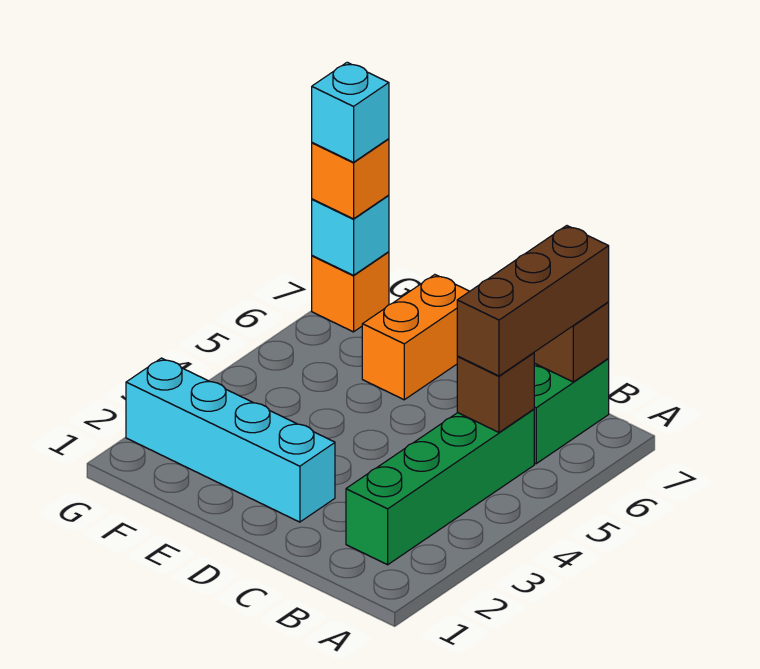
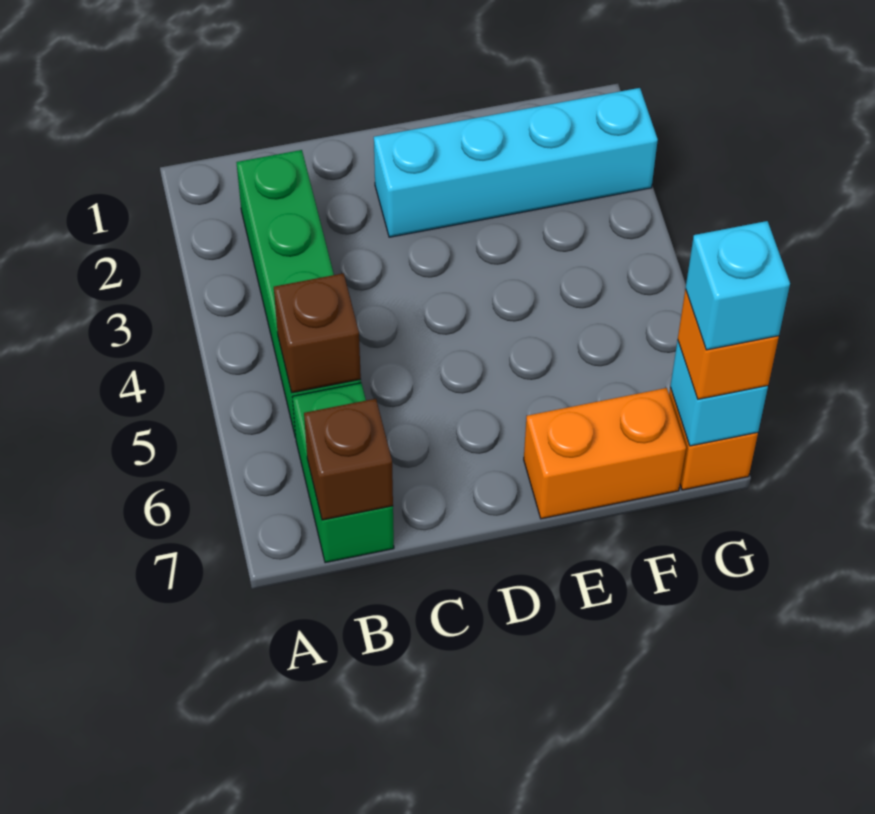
brown brick B5:B7 level 3 -> none
orange brick E6:E7 level 1 -> orange brick E7:F7 level 1

